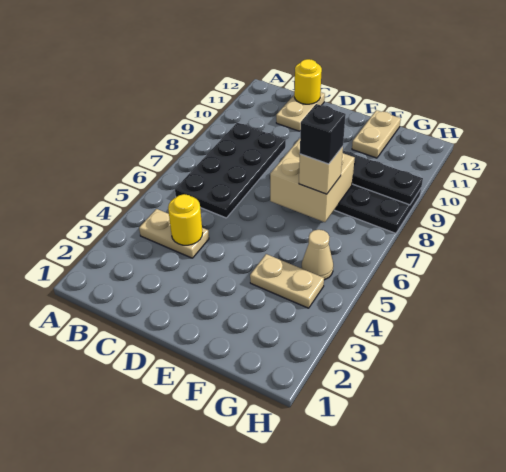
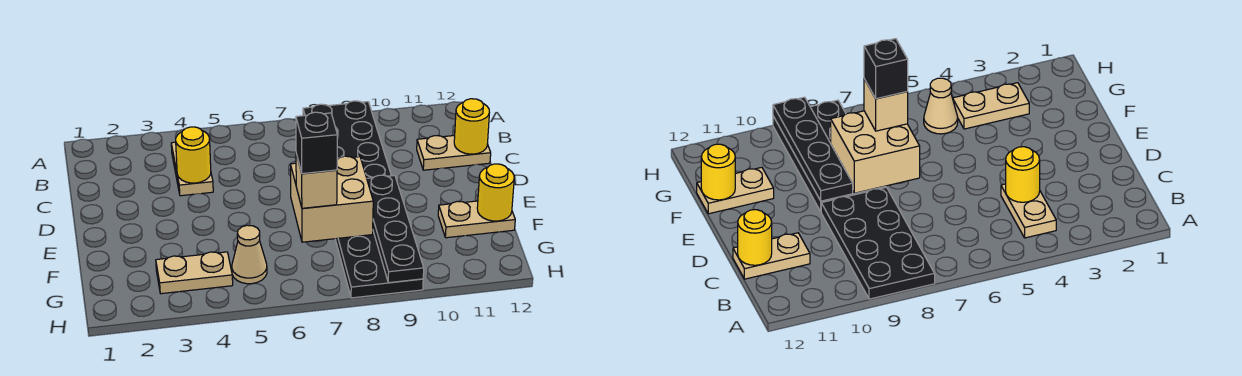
black plate B6:C9 level 1 -> black plate A8:D9 level 1
tan plate F4:G4 level 1 -> tan plate G3:G4 level 1
none -> yellow round brick F12 level 2

